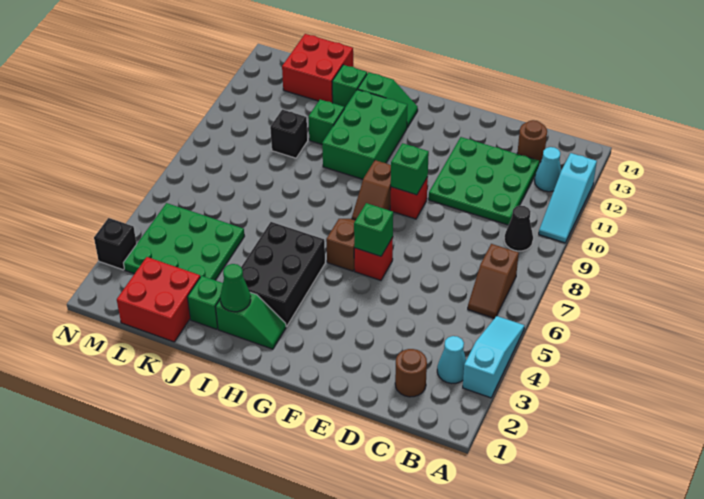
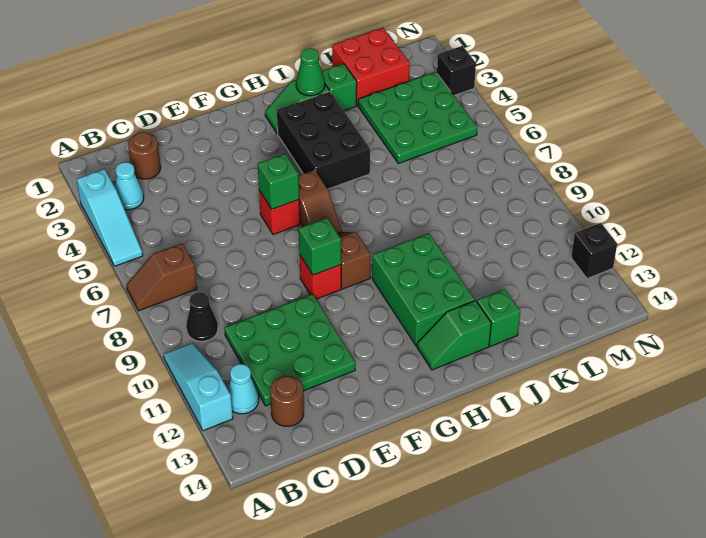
brown slope B6:B7 level 1 top 7 -> brown slope A7:B7 level 1 top B
green brick J11 level 1 -> none
black brick K10 level 1 -> black brick N12 level 1
red brick K13:L14 level 1 -> none

